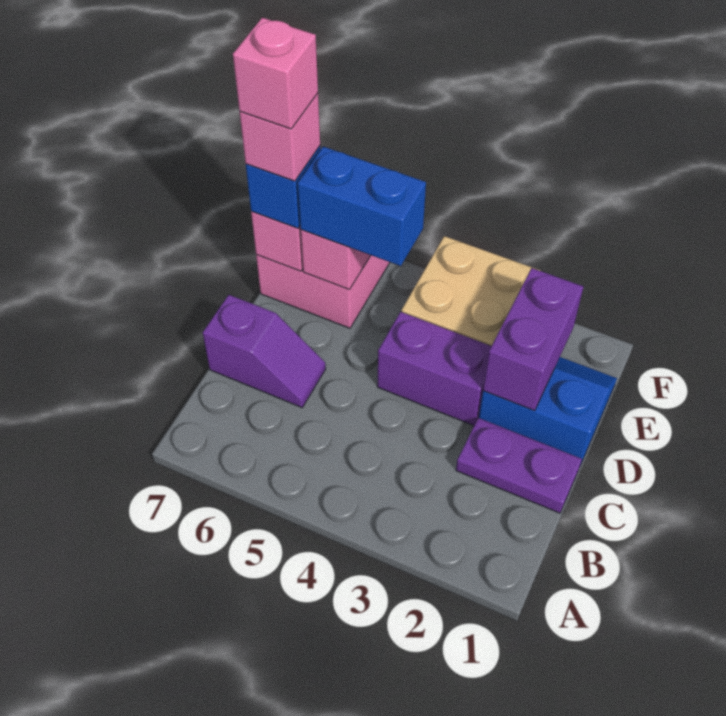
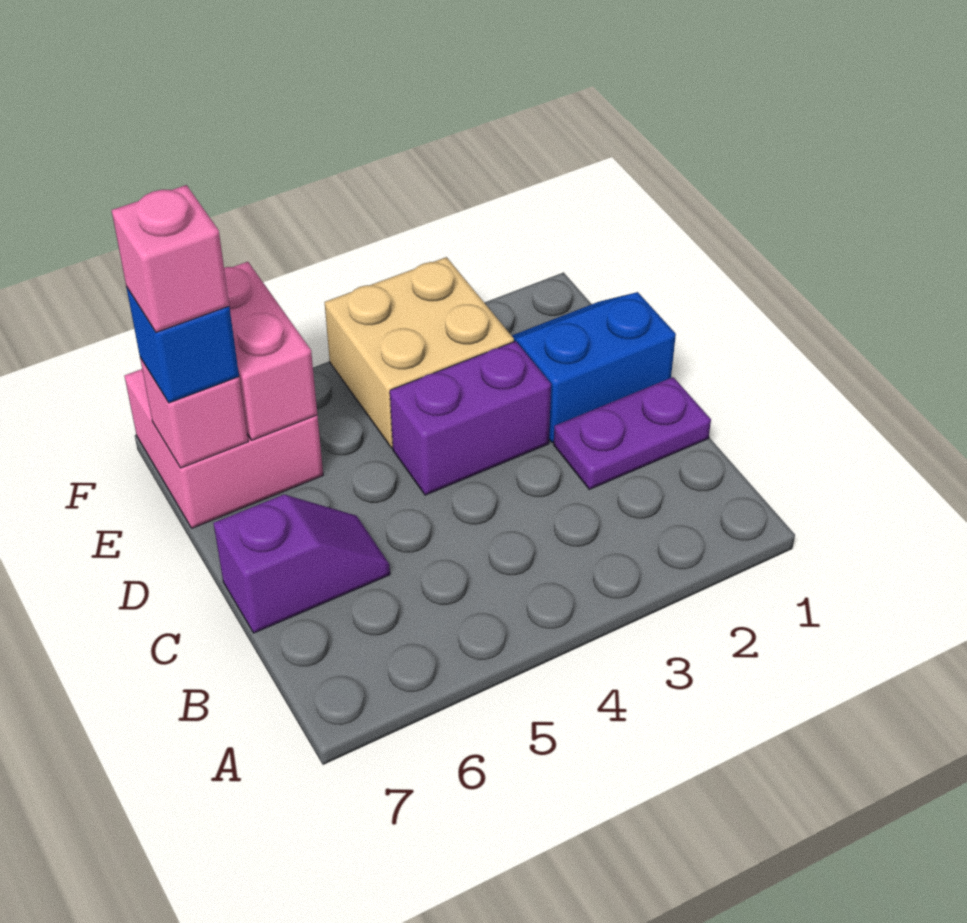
purple brick D2:E2 level 2 -> none
blue brick E5:E6 level 3 -> none
pink brick E7 level 5 -> none

